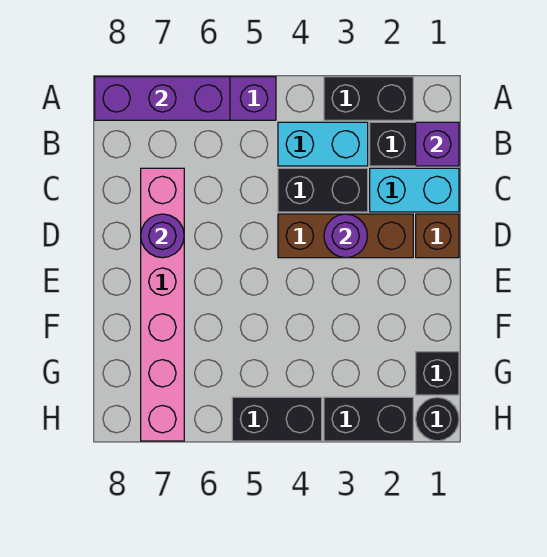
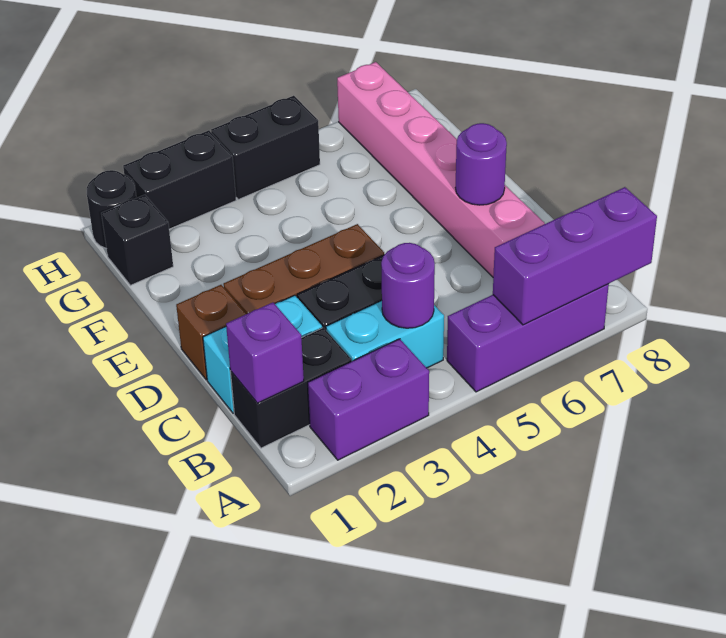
black brick A2:A3 level 1 -> purple brick A2:A3 level 1
purple round brick D3 level 2 -> purple round brick B4 level 2

